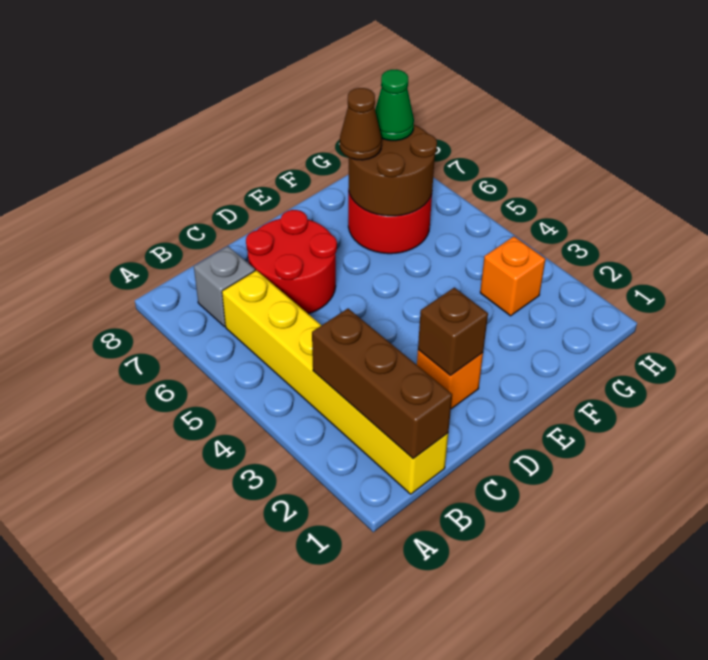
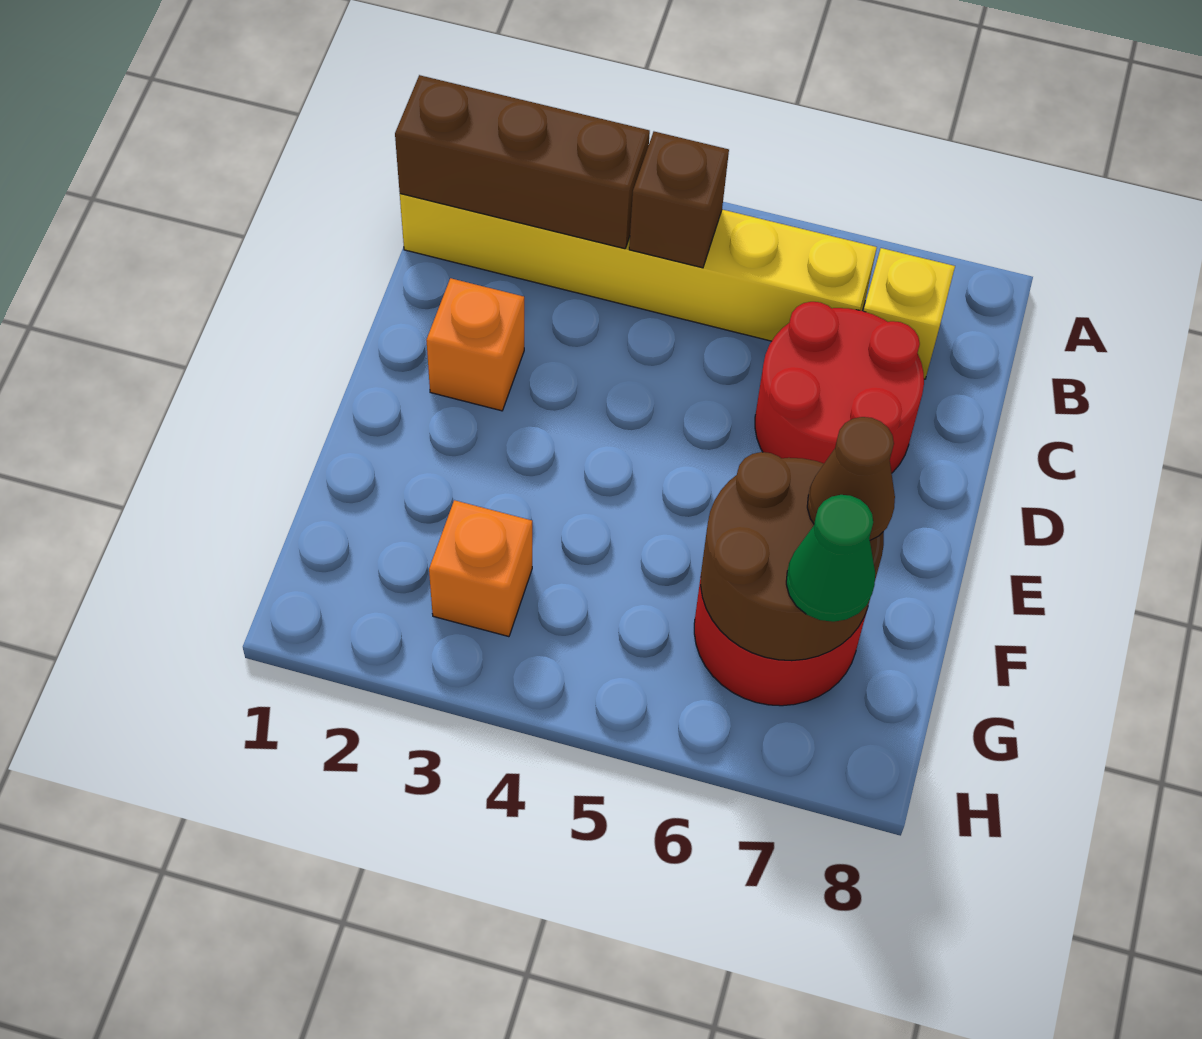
grey brick B7 level 1 -> yellow brick B7 level 1
brown brick D2 level 2 -> brown brick B4 level 2

